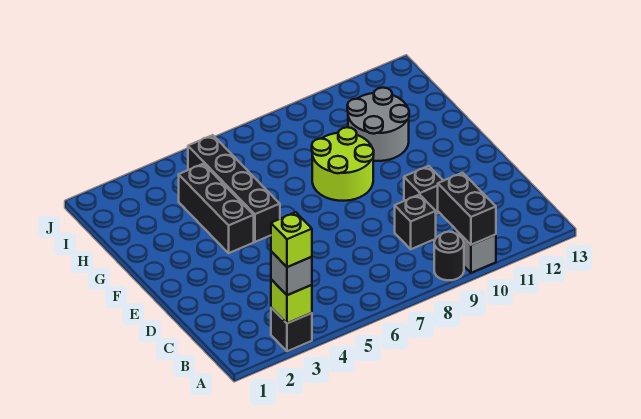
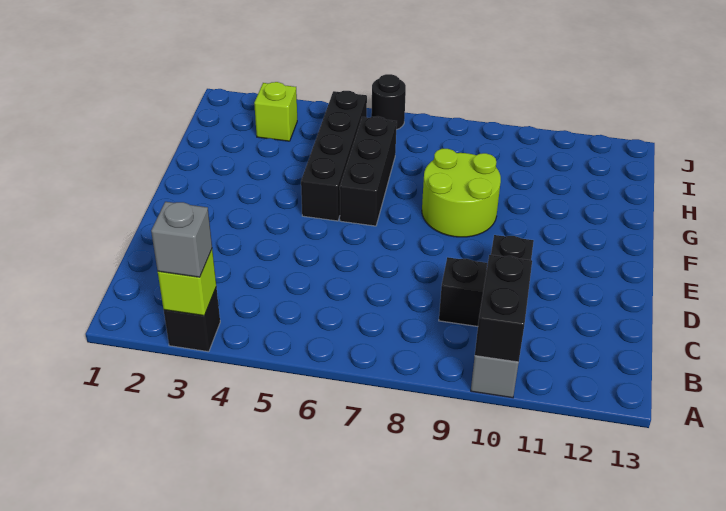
lime brick A3 level 4 -> lime brick I3 level 1
black round brick A9 level 1 -> black round brick J6 level 1
black brick F4:H4 level 1 -> black brick F6:H6 level 1
grey round brick G10:H11 level 1 -> none

